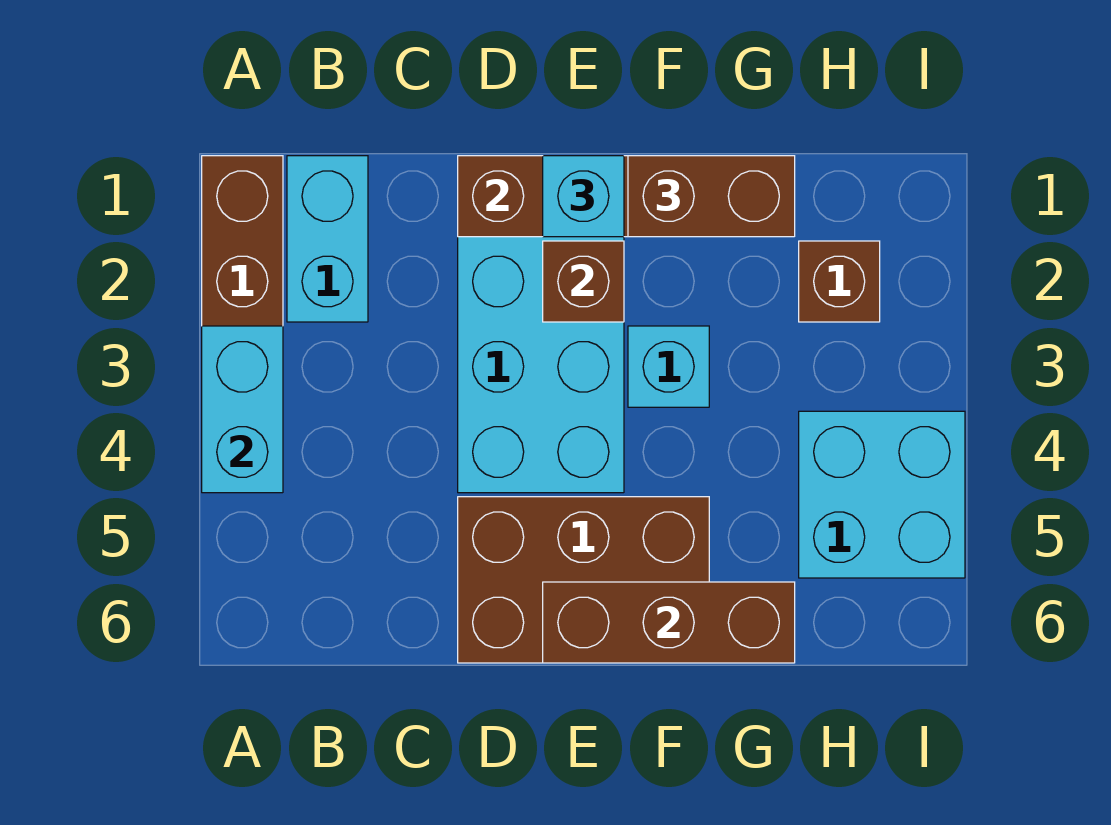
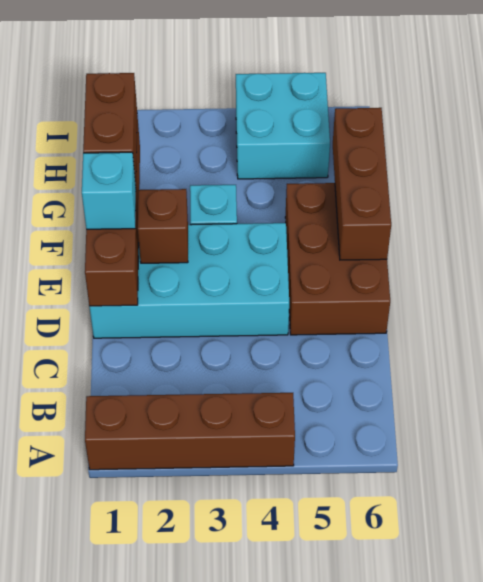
cyan brick A3:A4 level 2 -> none
cyan brick B1:B2 level 1 -> none
brown brick H2 level 1 -> none

